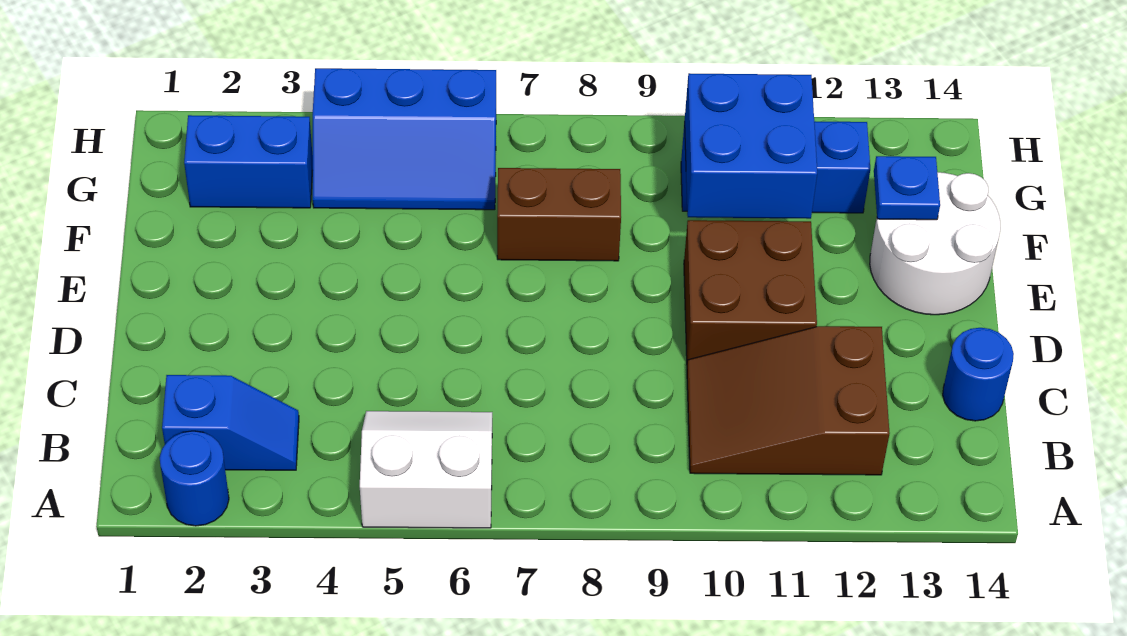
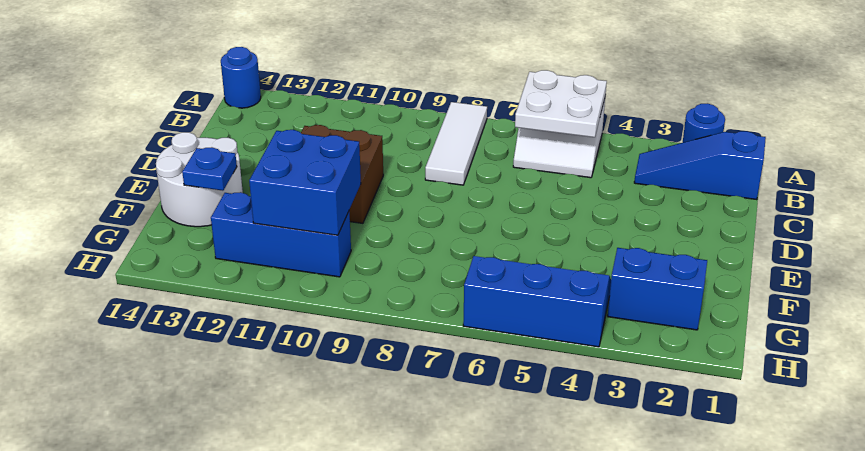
none -> white plate A5:B6 level 2
none -> white tile A8:C8 level 1
blue slope B2:B3 level 1 top 2 -> blue slope B1:B3 level 1 top 1
brown slope B10:C12 level 1 top 12 -> none
blue round brick C14 level 1 -> blue round brick A14 level 1
brown brick F7:F8 level 1 -> none

